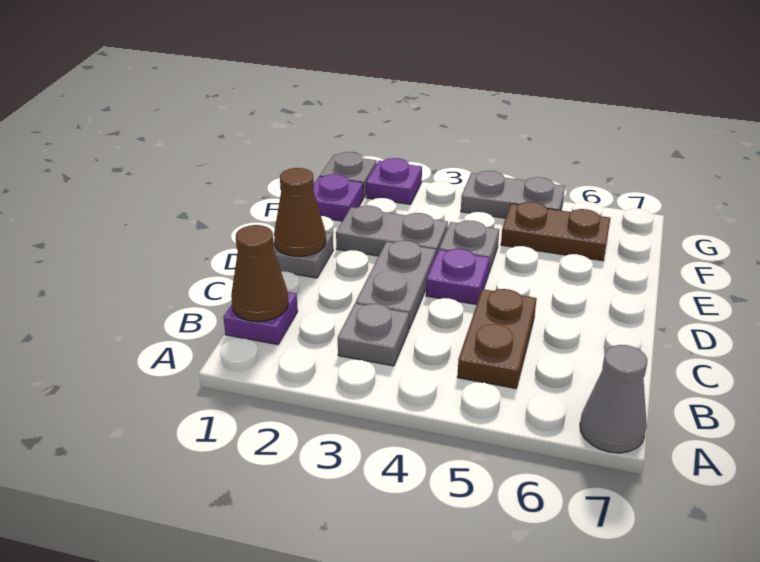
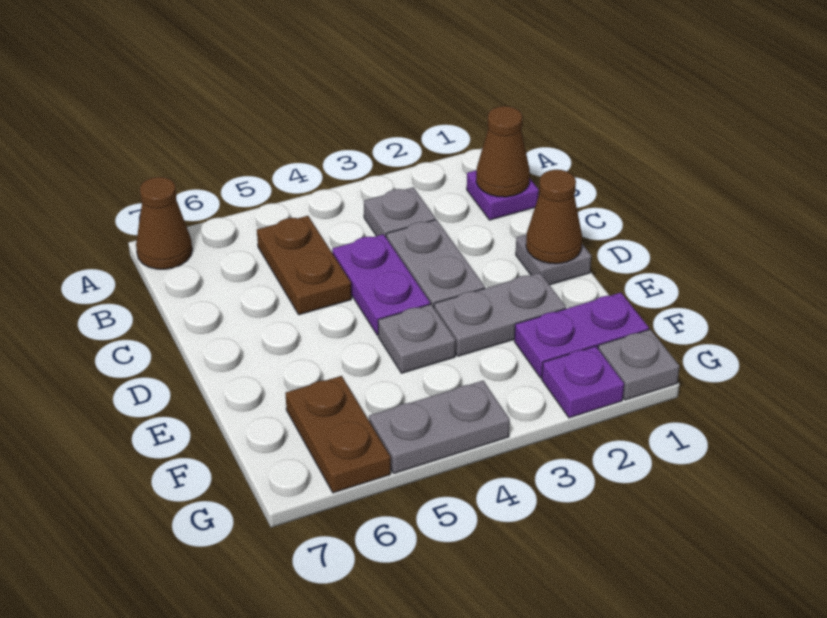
grey cone A7 level 1 -> brown cone A7 level 1
purple plate D4 level 1 -> purple plate C4:D4 level 1
purple plate F1 level 1 -> purple plate F1:F2 level 1
brown plate F5:F6 level 1 -> brown plate F6:G6 level 1

